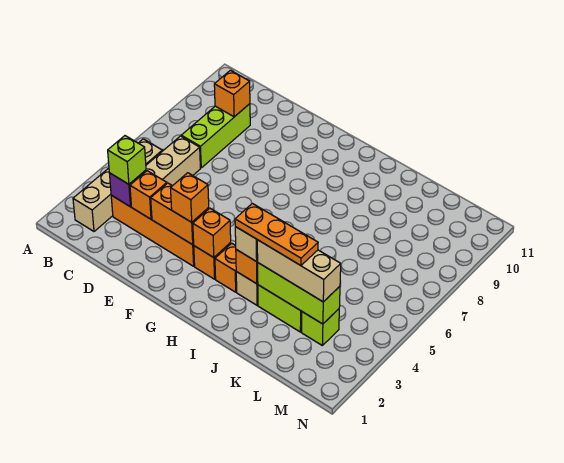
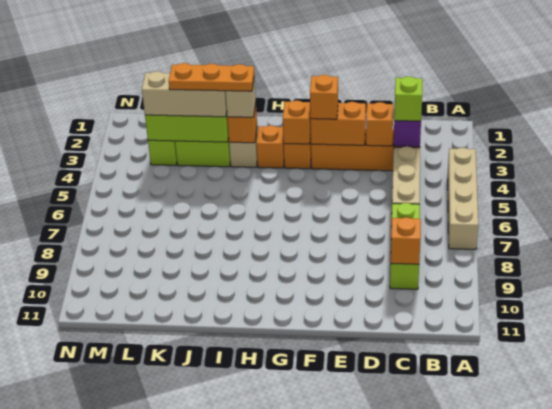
tan brick B2:B5 level 1 -> tan brick A4:A7 level 1

